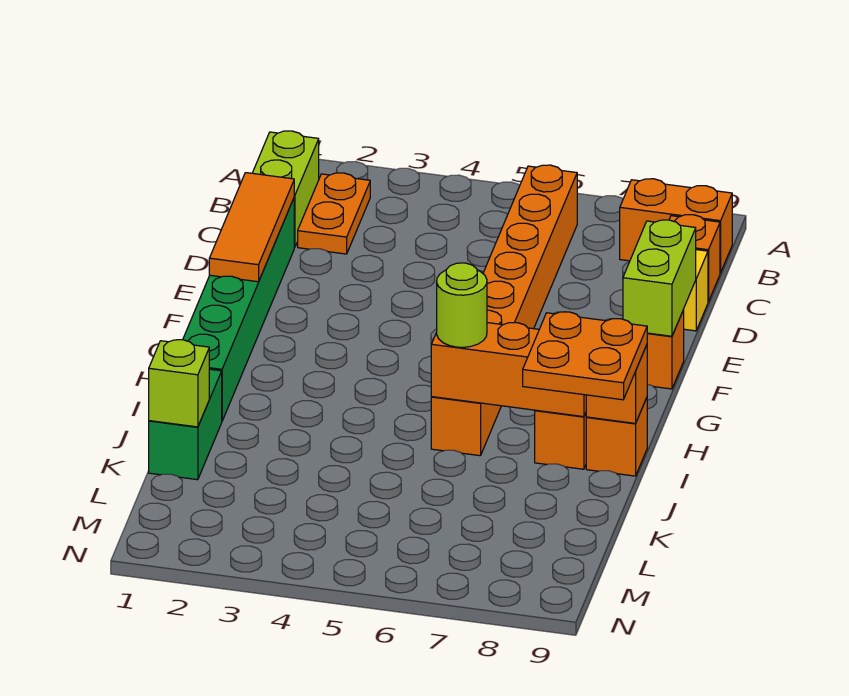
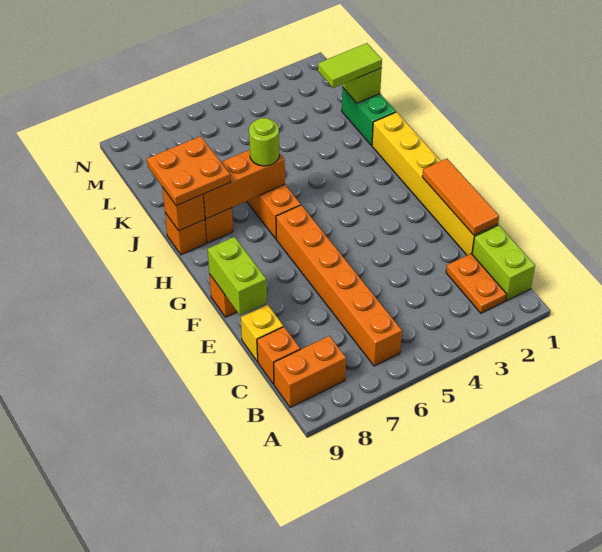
green brick D1:I1 level 1 -> yellow brick D1:I1 level 1
none -> lime tile K1:K2 level 3

